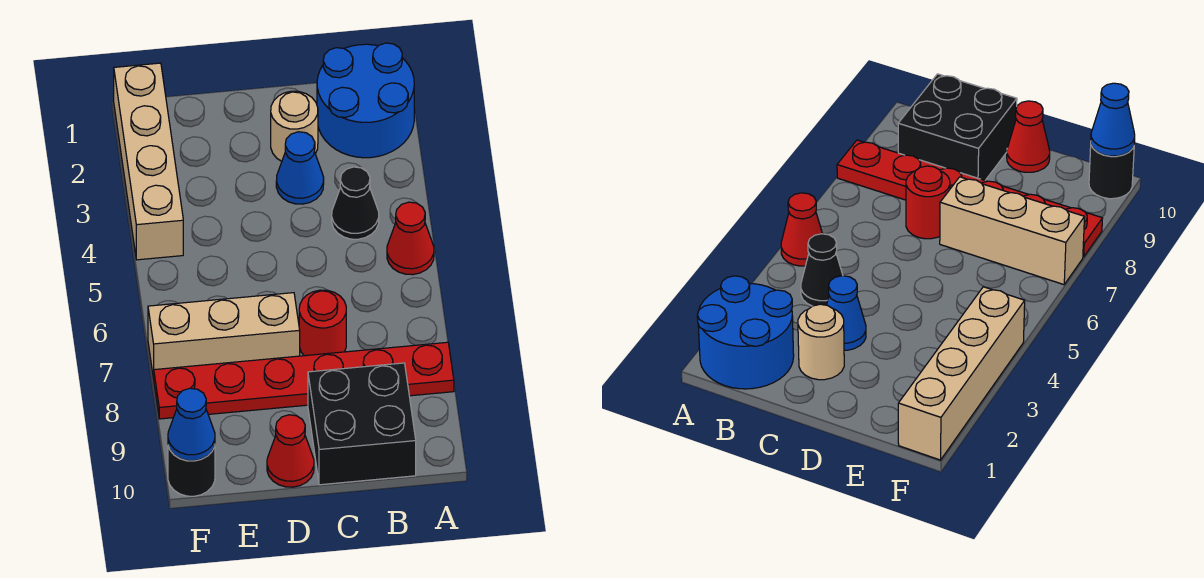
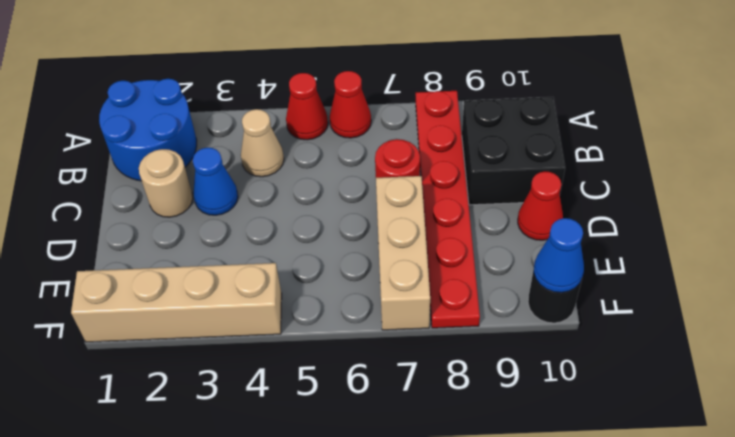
none -> red cone A6 level 1
black cone B4 level 1 -> tan cone B4 level 1

